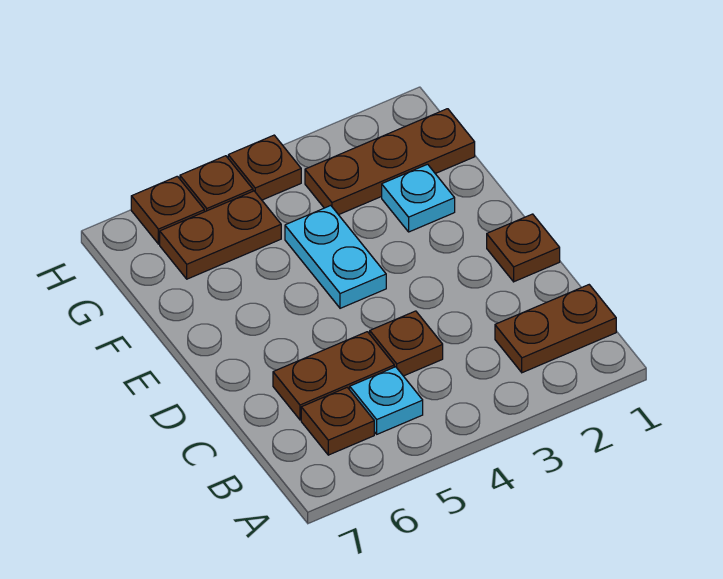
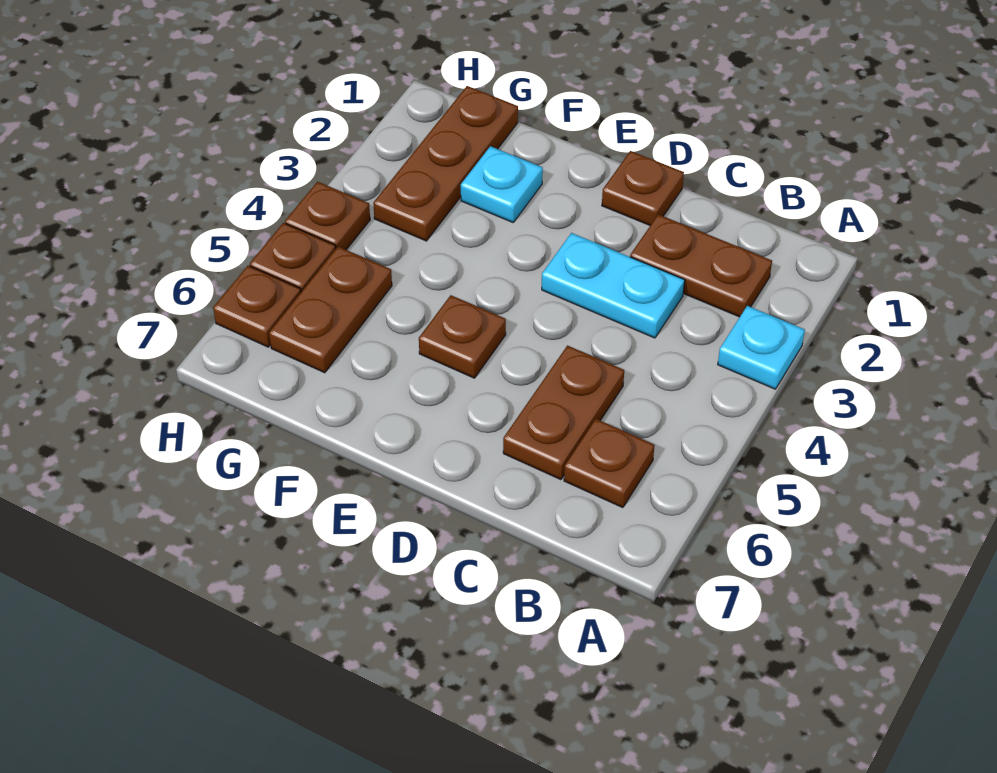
brown plate B1:B2 level 1 -> brown plate B2:C2 level 1
cyan plate B5 level 1 -> cyan plate A3 level 1
brown plate C4 level 1 -> brown plate E5 level 1
cyan plate E4:F4 level 1 -> cyan plate C3:D3 level 1

